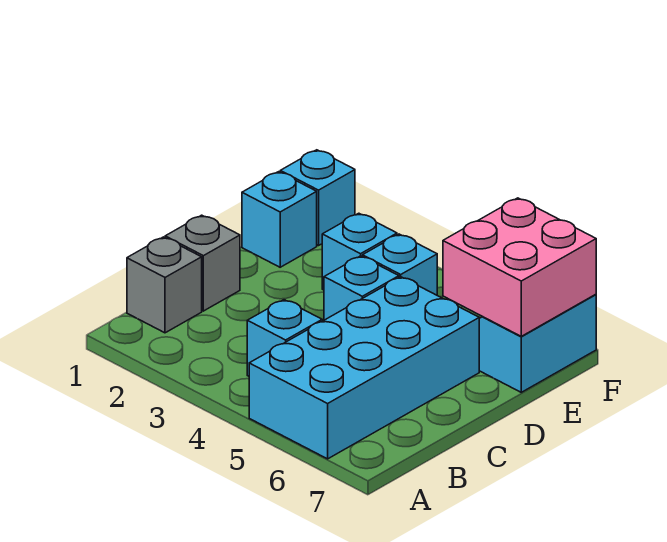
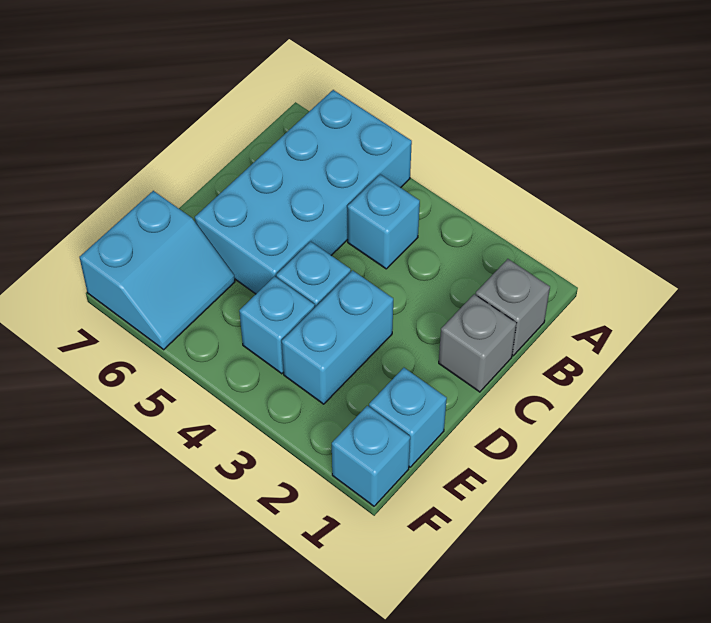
cyan brick E3 level 1 -> cyan brick D3:E3 level 1
pink brick E6:F7 level 2 -> none

